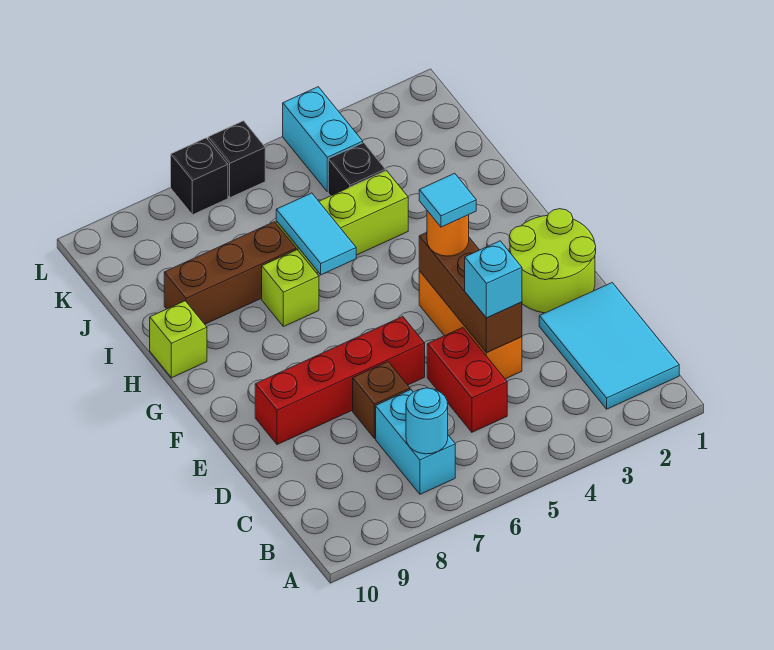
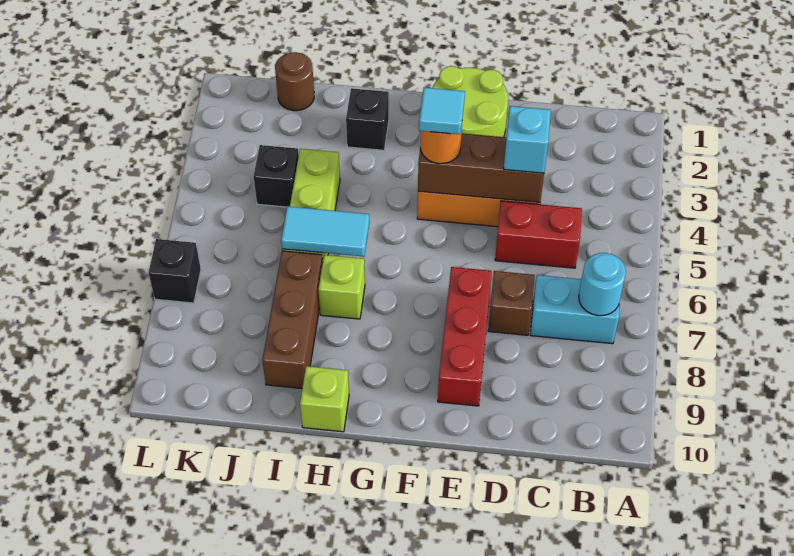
cyan tile B1:D2 level 1 -> none
red brick E6:E9 level 1 -> red brick E7:E9 level 1
none -> brown round brick J1 level 1
cyan brick K4:L4 level 1 -> none
black brick L6 level 1 -> black brick H2 level 1

